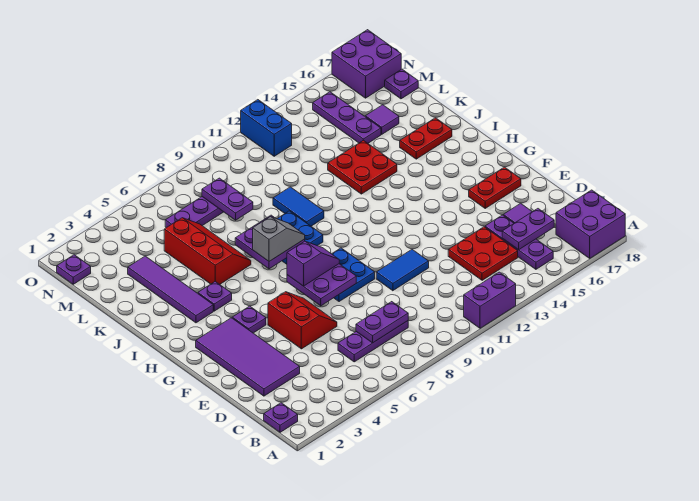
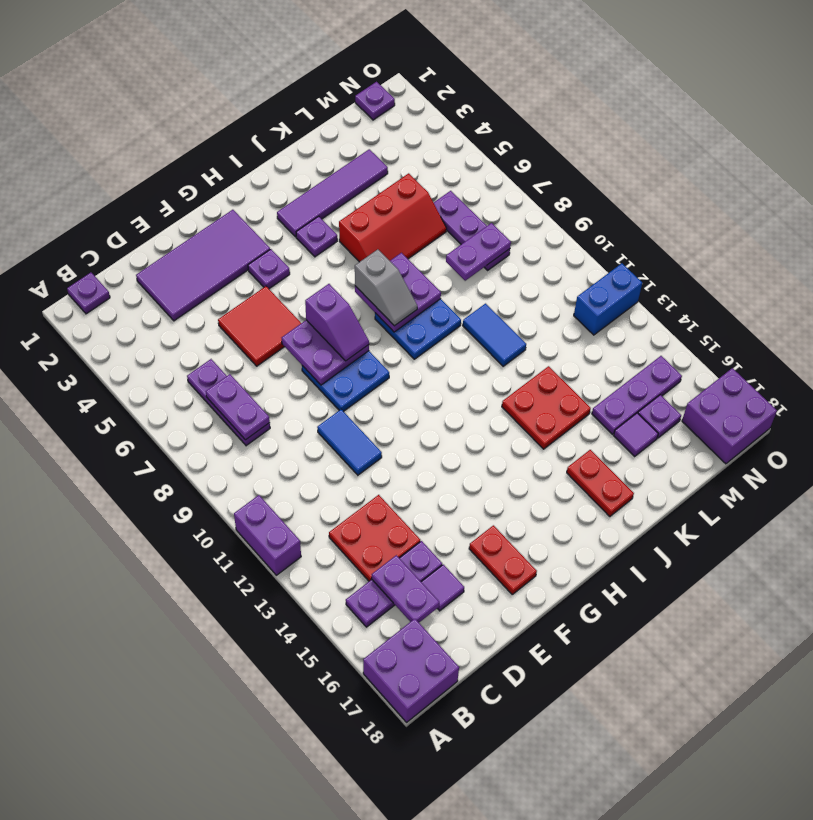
red slope E5:F6 level 1 top 5 -> red tile E5:F6 level 1
blue tile J10:K10 level 1 -> blue tile K10:K11 level 1
purple plate M18 level 1 -> purple plate M16 level 1

